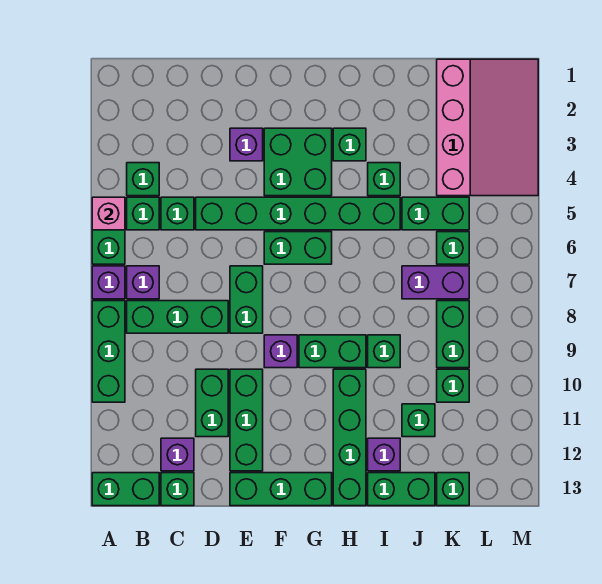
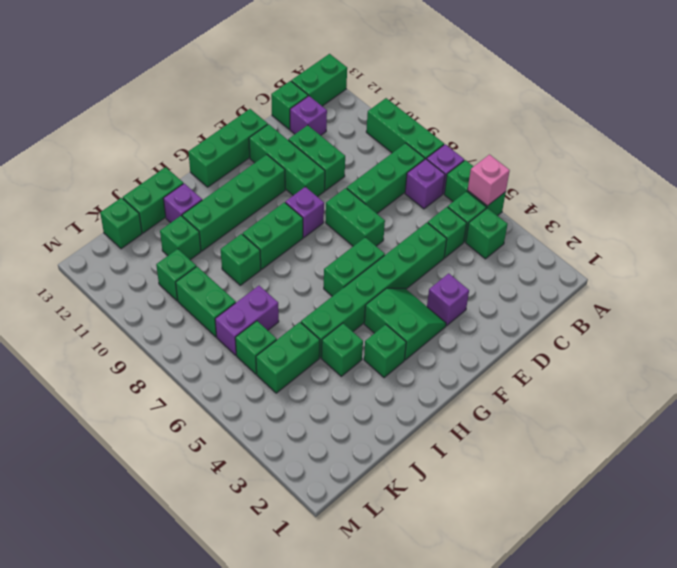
green brick F3:G4 level 1 -> green slope F3:G4 level 1 top G
green brick H10:H13 level 1 -> green brick F11:I11 level 1
pink slope K1:M4 level 1 top K -> none

